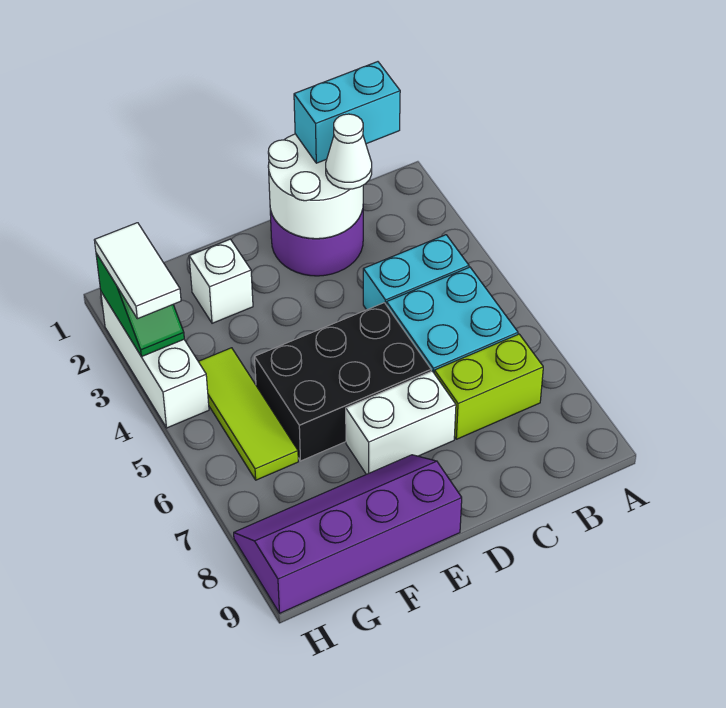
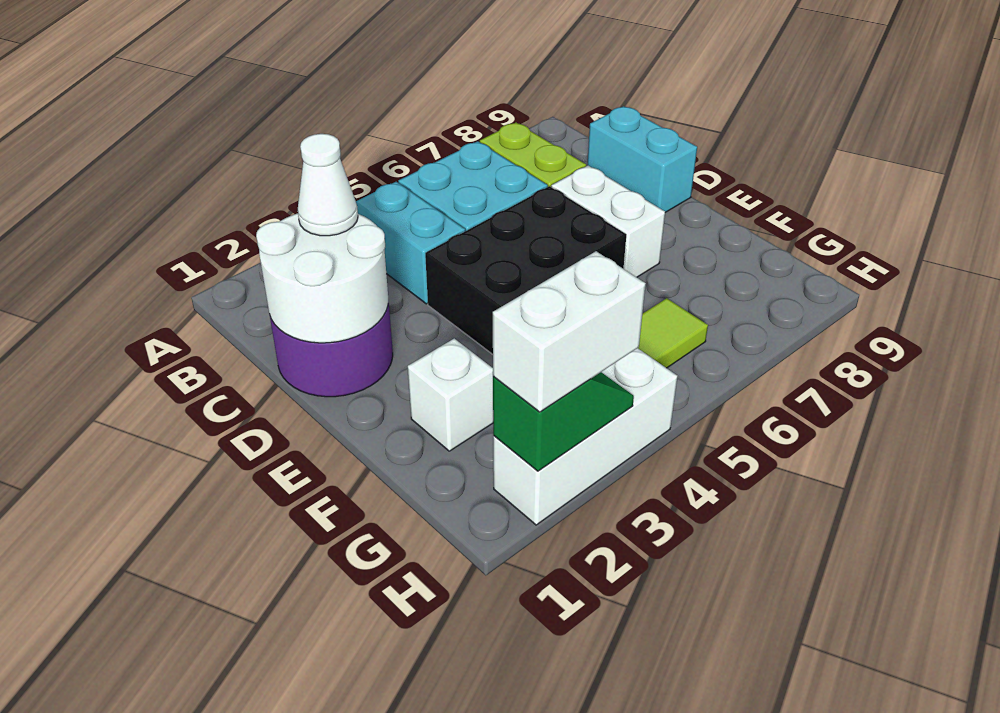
cyan brick B1:C1 level 3 -> cyan brick C9:D9 level 1
black brick D5:F6 level 1 -> black brick D4:E6 level 1
purple slope E8:H9 level 1 top 9 -> none
white tile H2:H3 level 3 -> white brick H2:H3 level 3

